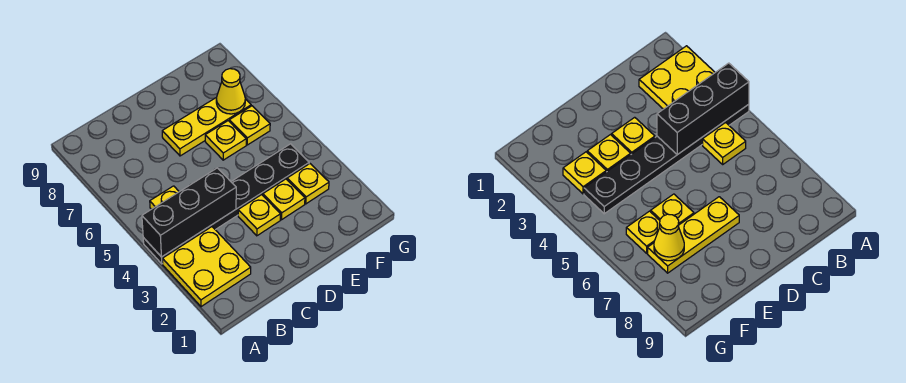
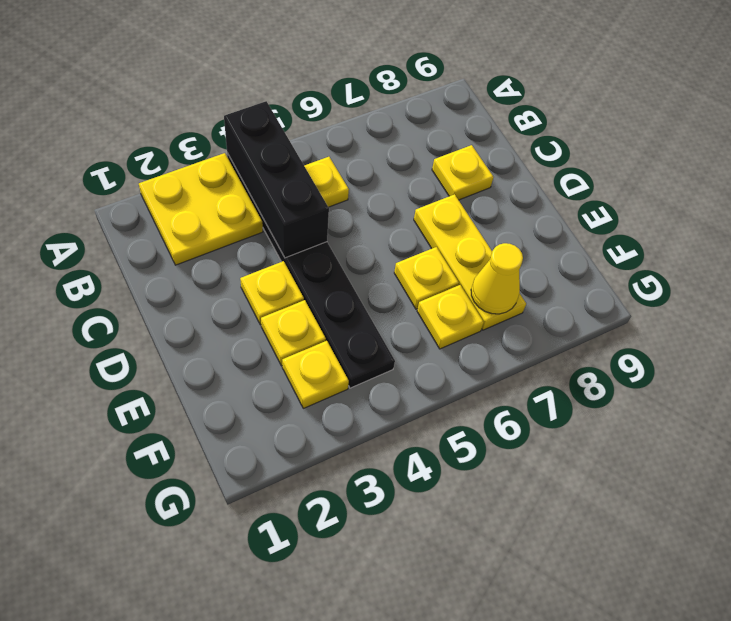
none -> yellow plate C8 level 1

